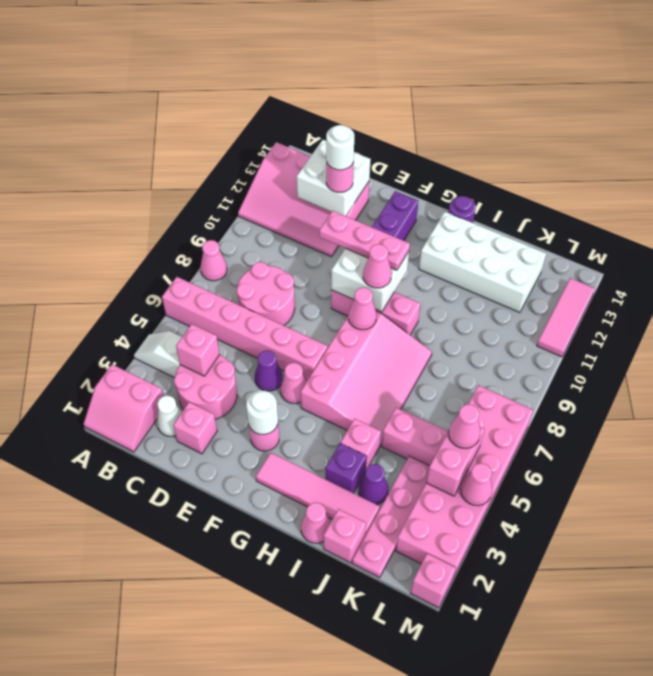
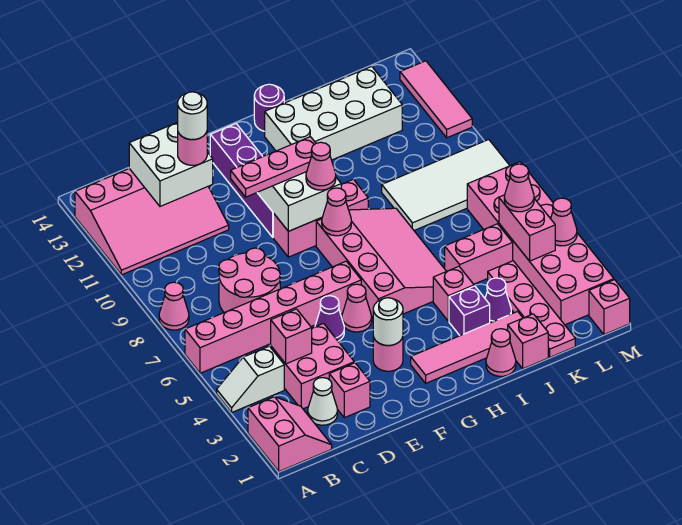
pink slope A1:B2 level 1 top 2 -> pink slope A1:B2 level 1 top A
pink round brick C3:D4 level 1 -> pink brick C3:D4 level 1
none -> white tile J8:M9 level 1

